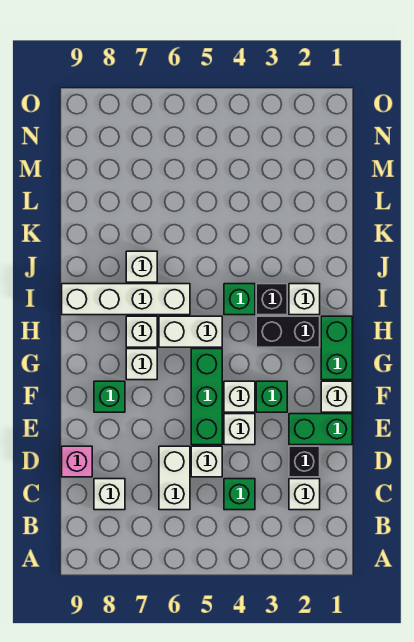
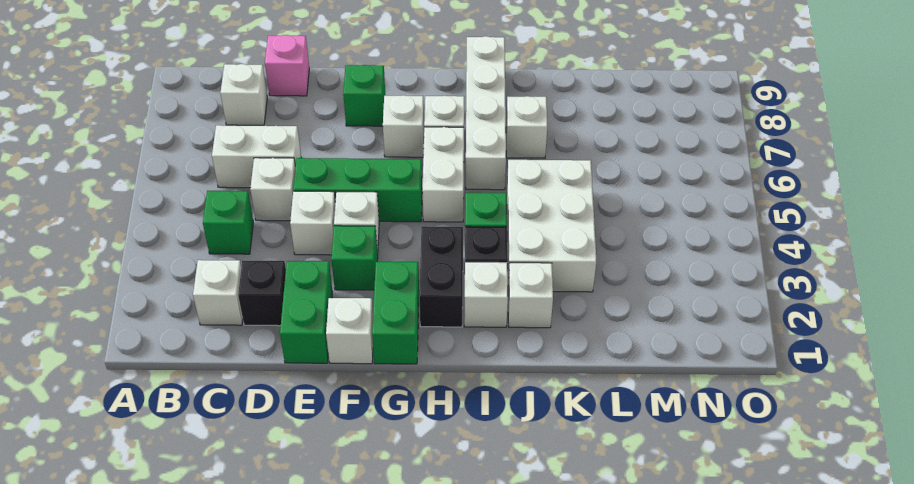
green brick G1:H1 level 1 -> green brick G1:G2 level 1
none -> white brick J2 level 1
none -> white brick J3:K5 level 1

